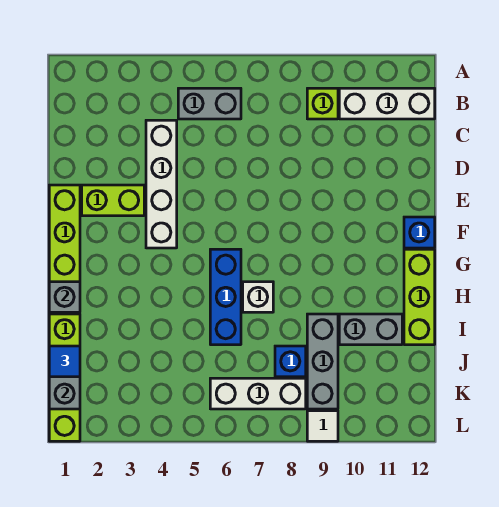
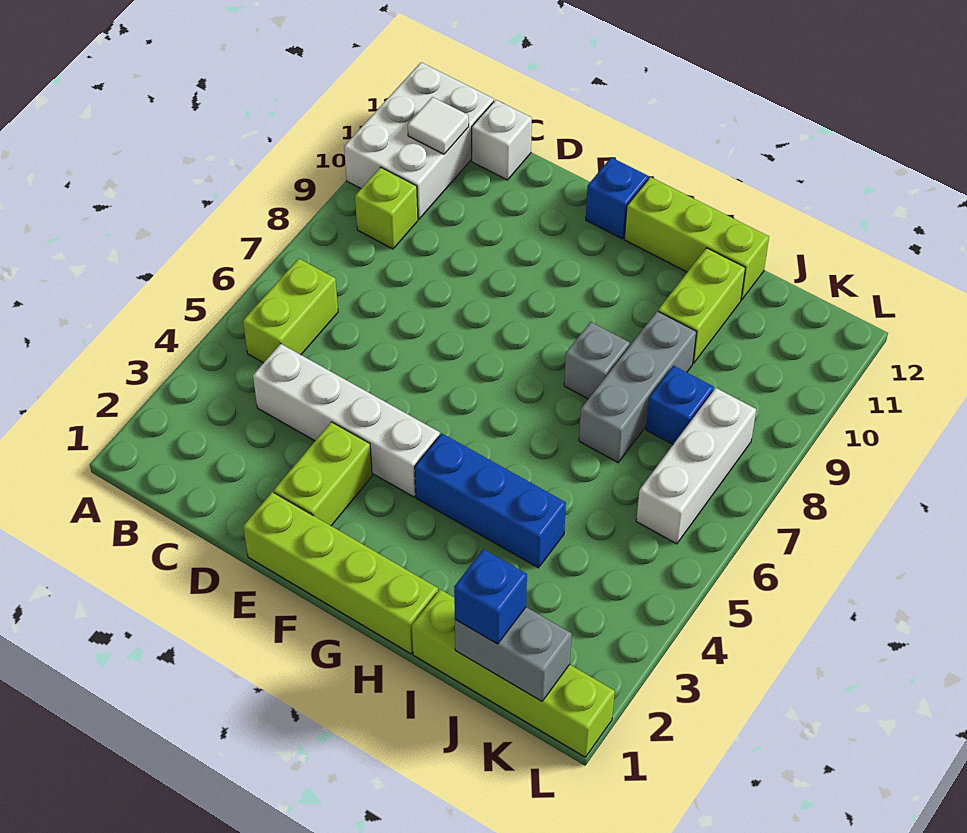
grey brick B5:B6 level 1 -> lime brick B5:B6 level 1
white brick B10:B12 level 1 -> white brick A10:B12 level 1
blue brick G6:I6 level 1 -> blue brick G4:I4 level 1
grey brick H1 level 2 -> grey brick H8 level 1
white brick H7 level 1 -> white brick C12 level 1
grey brick I9:K9 level 1 -> grey brick I7:I9 level 1
grey brick I10:I11 level 1 -> lime brick I10:I11 level 1
blue tile J1 level 3 -> blue brick J1 level 3
white tile L9 level 1 -> white tile B11 level 2

